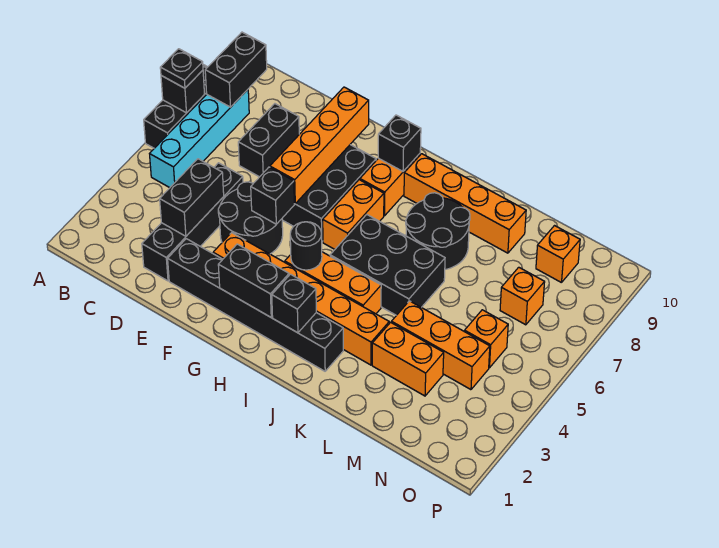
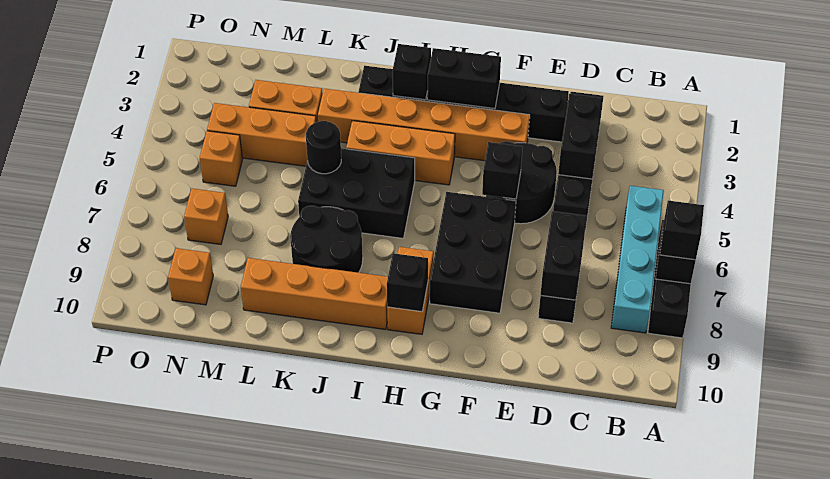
black plate A7 level 3 -> black brick A7 level 3
black brick B8:B9 level 2 -> black brick D7:D8 level 2
orange brick F6:F9 level 2 -> none
black round brick H4 level 2 -> black round brick K5 level 2
orange brick H6:H7 level 1 -> none

